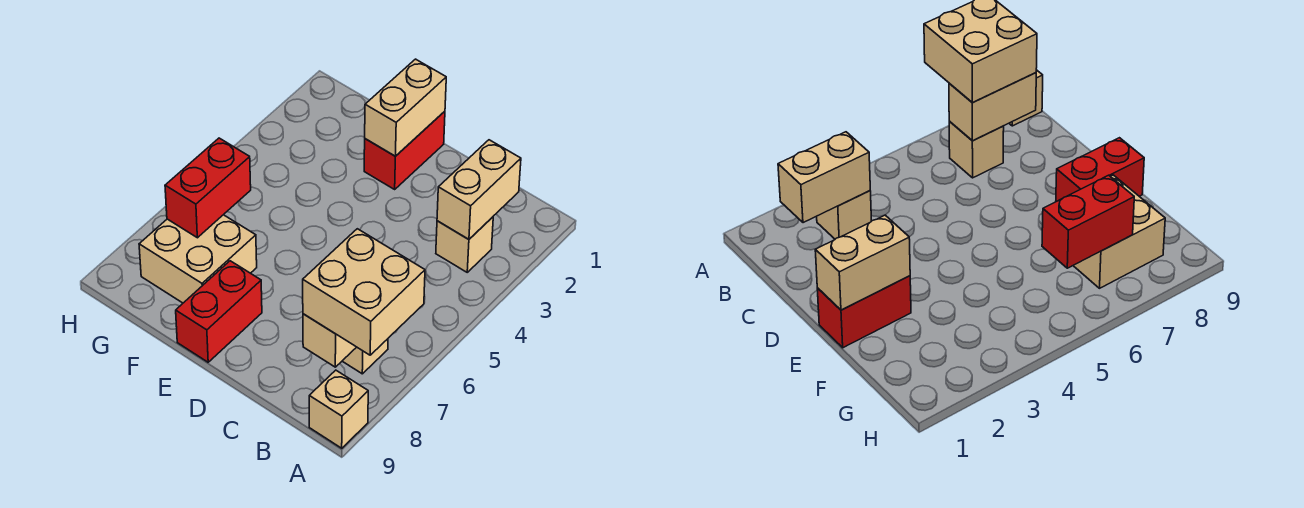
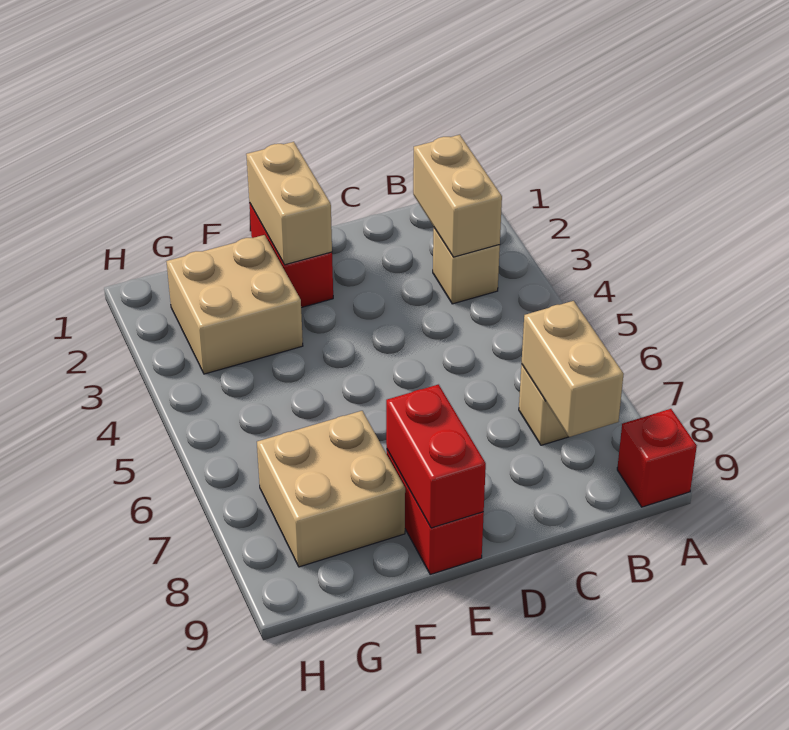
tan brick A7:B8 level 3 -> tan brick F2:G3 level 1
tan brick A9 level 1 -> red brick A9 level 1
red brick G6:G7 level 2 -> red brick E8:E9 level 2

